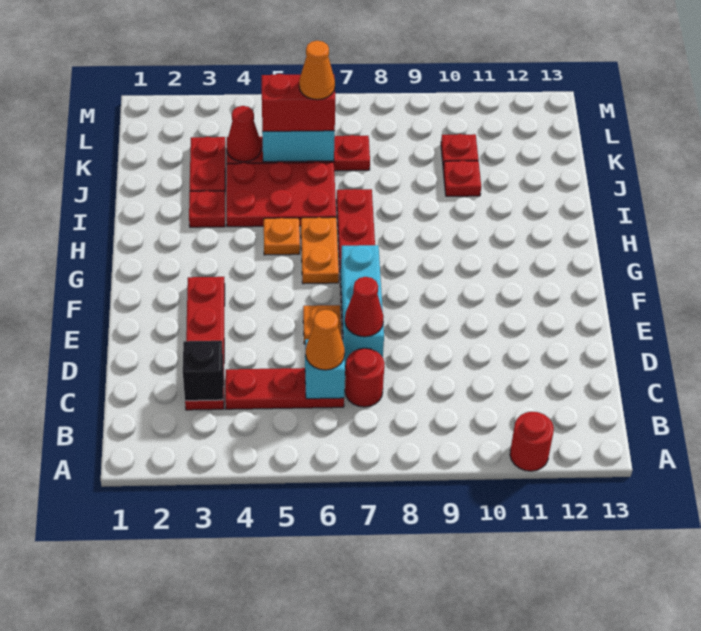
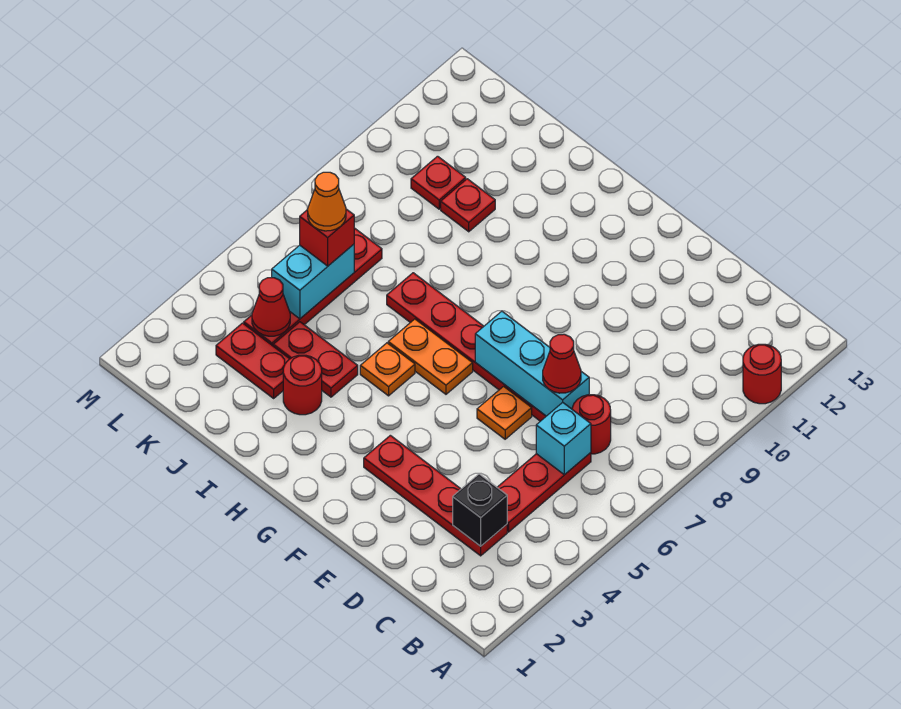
orange cone C6 level 3 -> none
red plate I3 level 1 -> red round brick I3 level 1
red plate I4:J6 level 1 -> red plate I4:J4 level 1
red brick K5:K6 level 3 -> red brick K6 level 3

